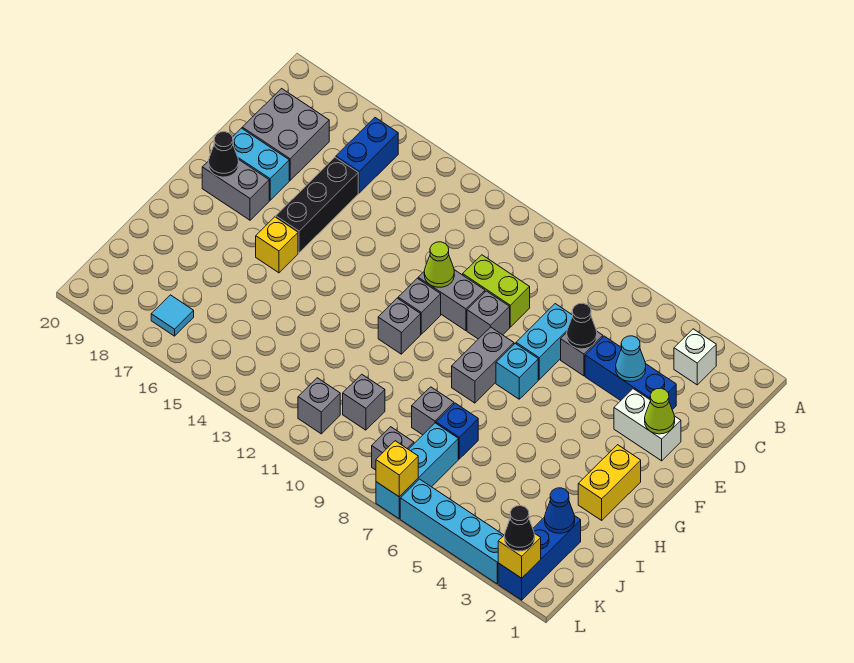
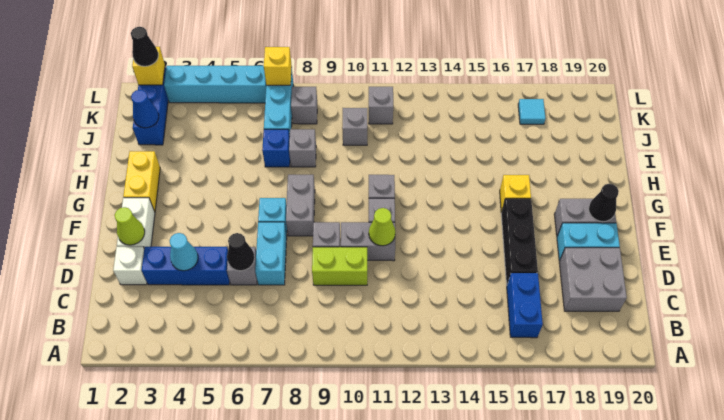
white brick B3 level 1 -> white brick D2 level 1
white brick E2:E3 level 1 -> white brick E2:F2 level 1

